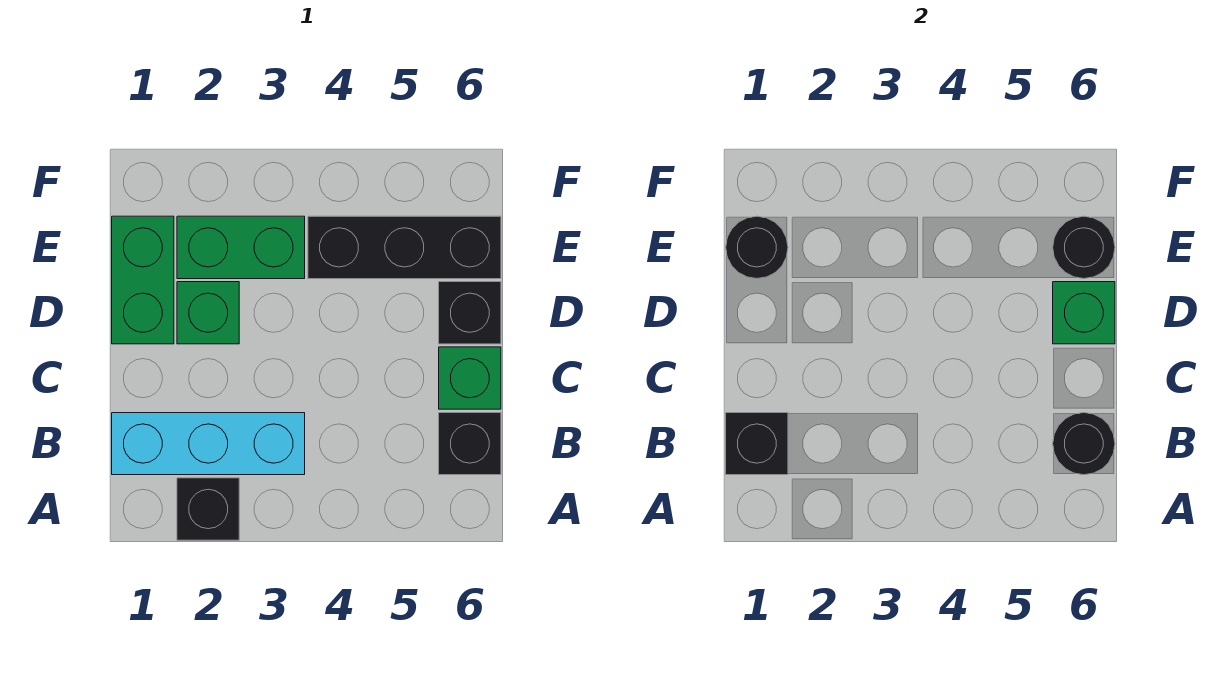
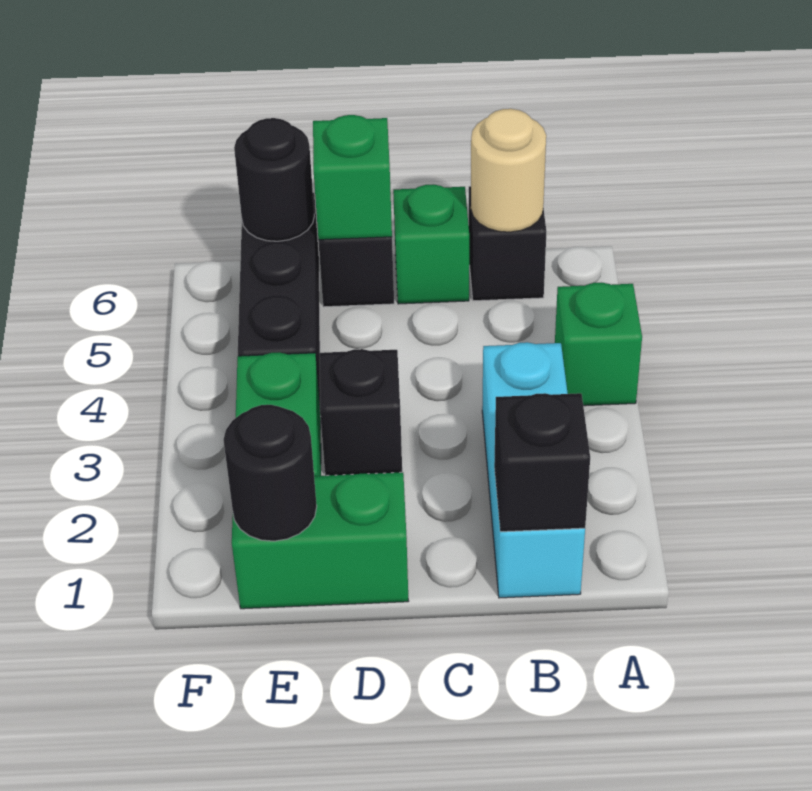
black brick A2 level 1 -> black brick D3 level 1
black round brick B6 level 2 -> tan round brick B6 level 2
green brick D2 level 1 -> green brick A4 level 1

